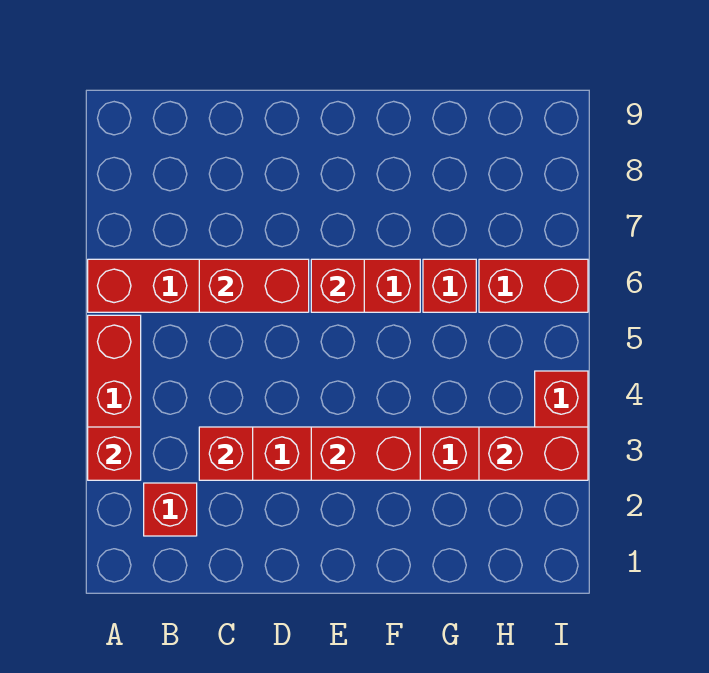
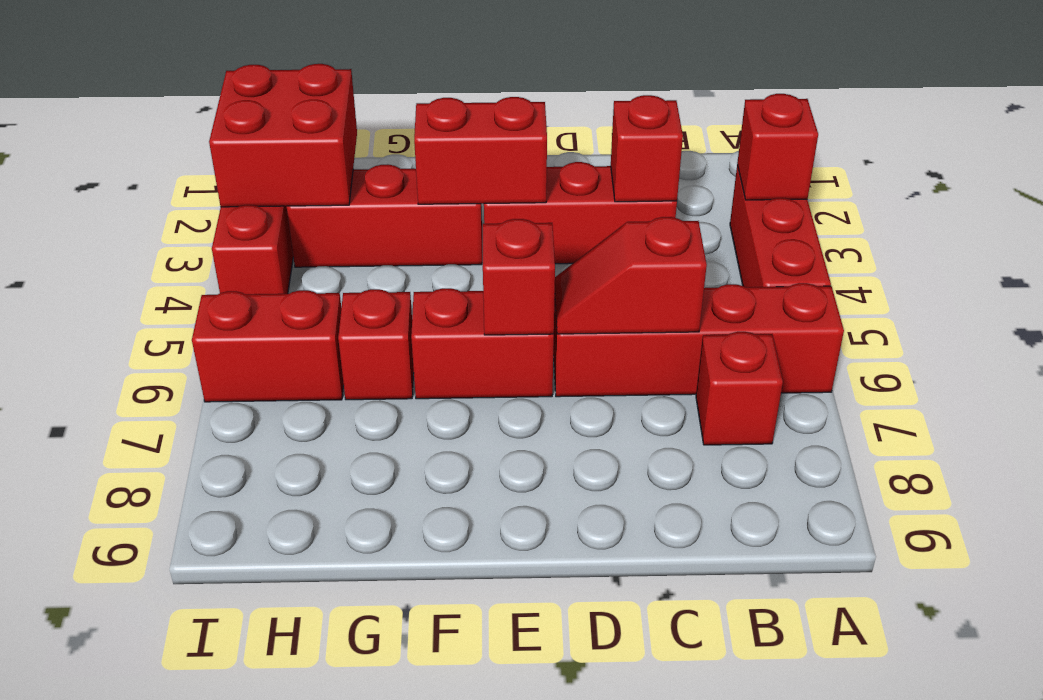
red brick B2 level 1 -> red brick B7 level 1
red brick C6:D6 level 2 -> red slope C6:D6 level 2 top C
red brick H3:I3 level 2 -> red brick H2:I3 level 2

